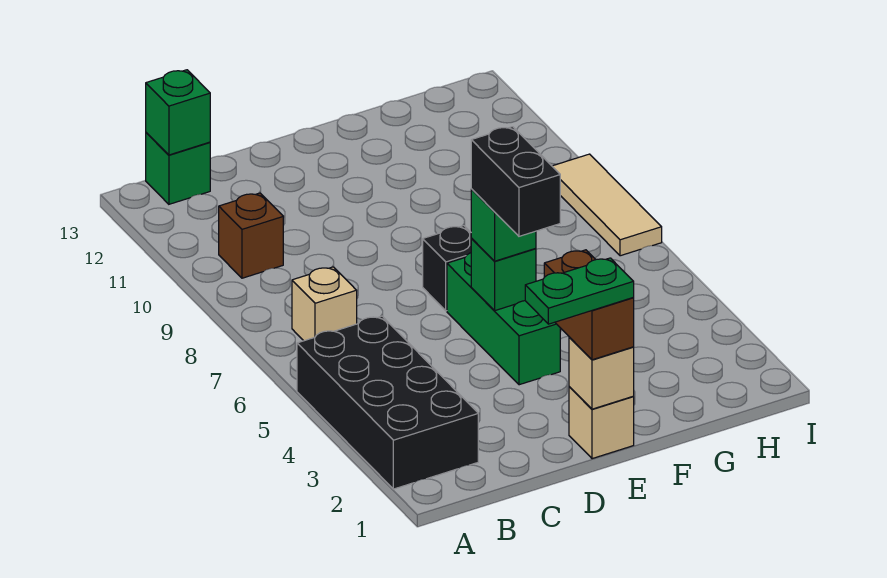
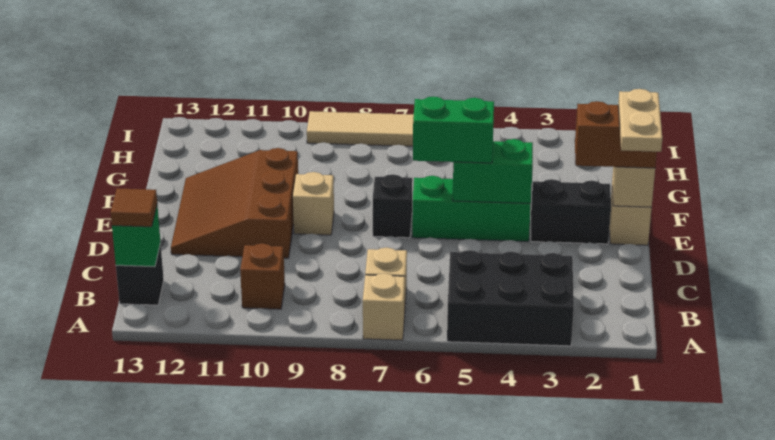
black brick A2:B5 level 1 -> black brick A3:B5 level 1
none -> tan brick A7 level 1
green brick B13 level 1 -> black brick B13 level 1
none -> brown tile B13 level 3
green plate D1:E1 level 4 -> tan plate D1:E1 level 4
none -> brown slope D10:F12 level 1 top 10
black brick E4:E5 level 4 -> black brick E2:E3 level 1
green brick E5 level 2 -> green brick E4:E5 level 2
green brick E5 level 3 -> green brick E5:E6 level 3
none -> tan brick E9 level 1

